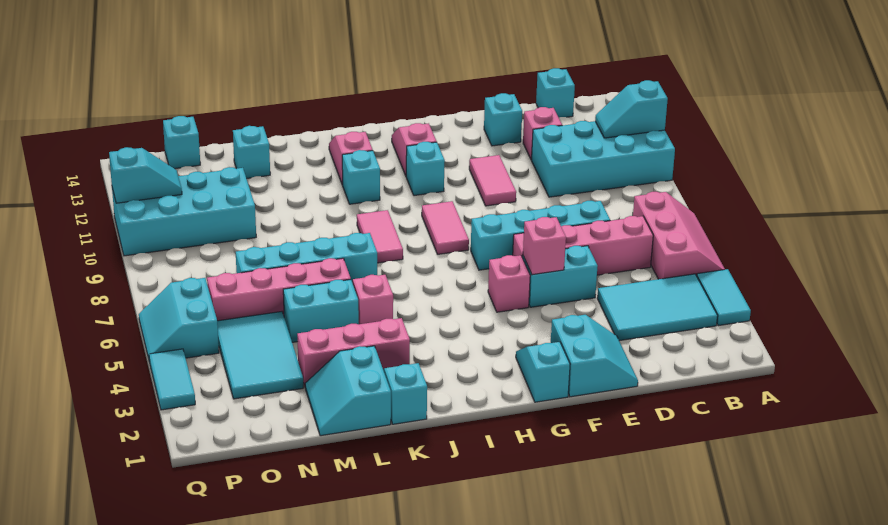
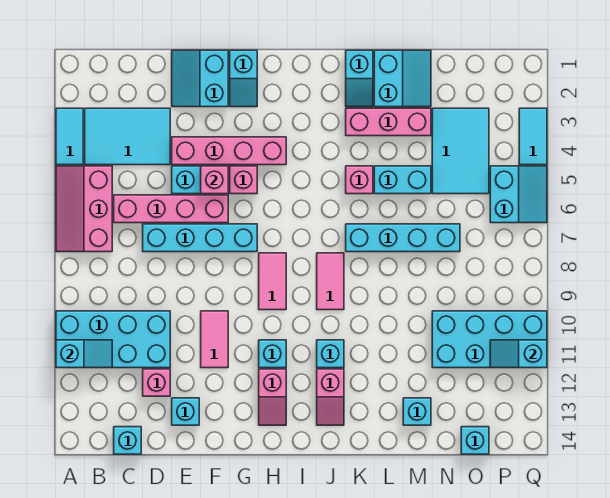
pink brick L6:O6 level 1 -> pink brick E4:H4 level 1

